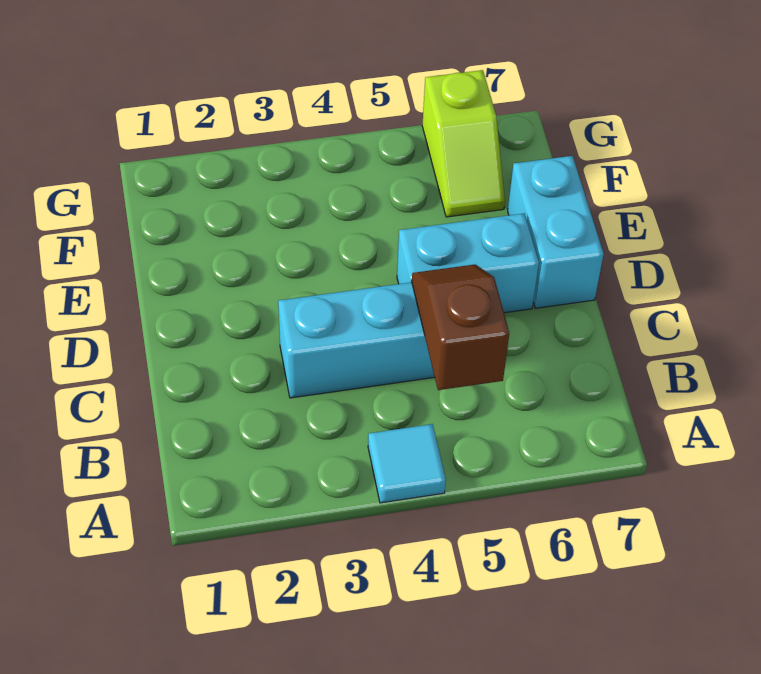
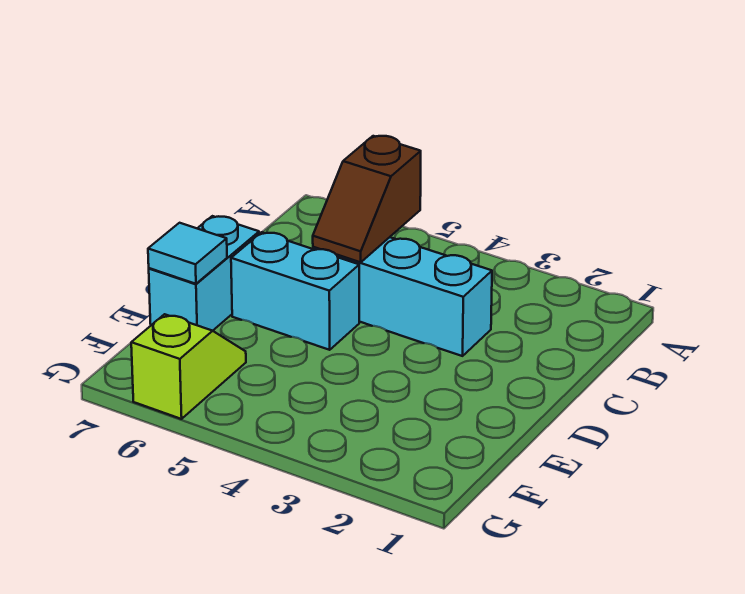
cyan tile A4 level 1 -> cyan tile E7 level 2

